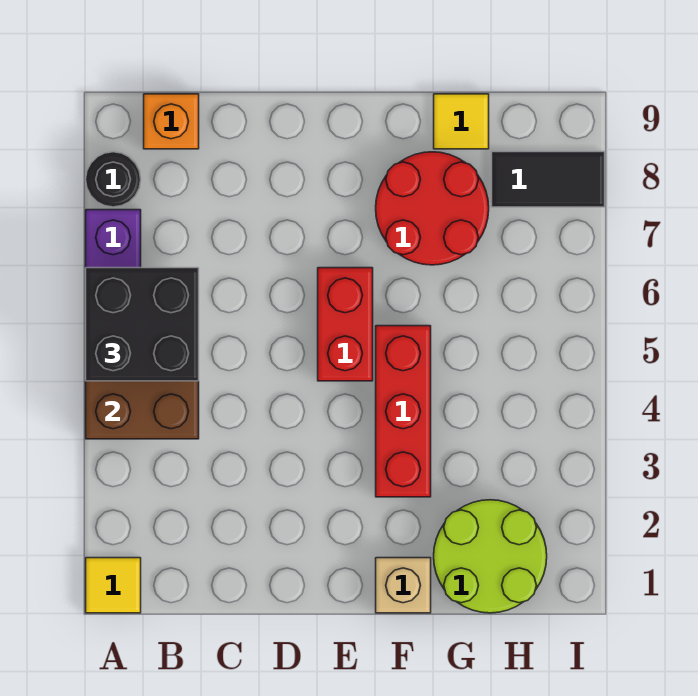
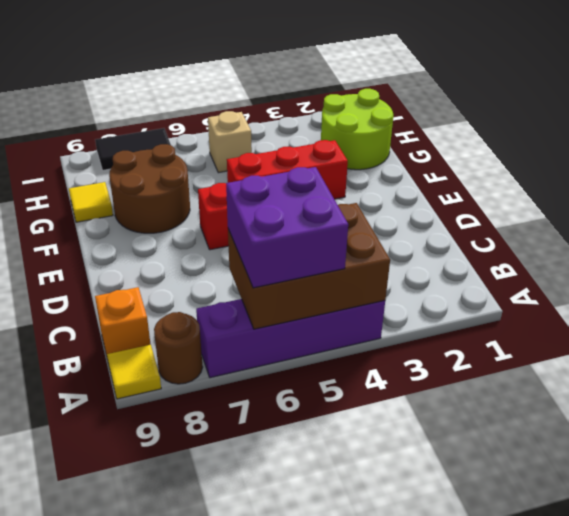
yellow tile A1 level 1 -> yellow tile A9 level 1
black brick A5:B6 level 3 -> purple brick A5:B6 level 3
black round brick A8 level 1 -> brown round brick A8 level 1
tan brick F1 level 1 -> tan brick H5 level 1
red round brick F7:G8 level 1 -> brown round brick F7:G8 level 1
black tile H8:I8 level 1 -> black tile I7:I8 level 1

